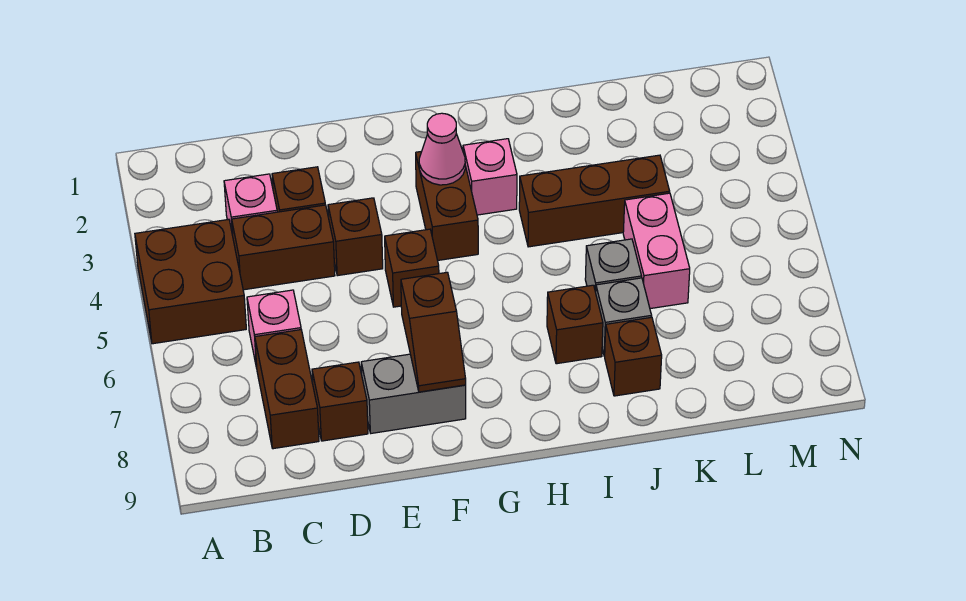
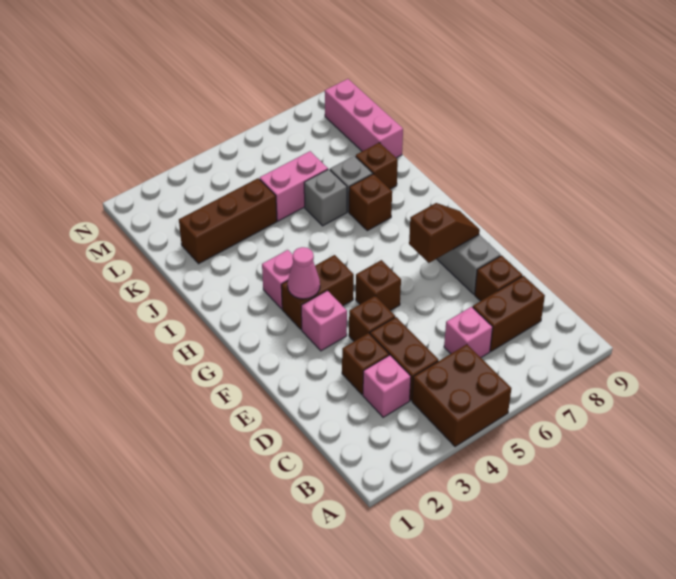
none -> pink brick F3 level 1
brown brick I4:K4 level 1 -> brown brick K2:K4 level 1
none -> pink brick K9:M9 level 1

